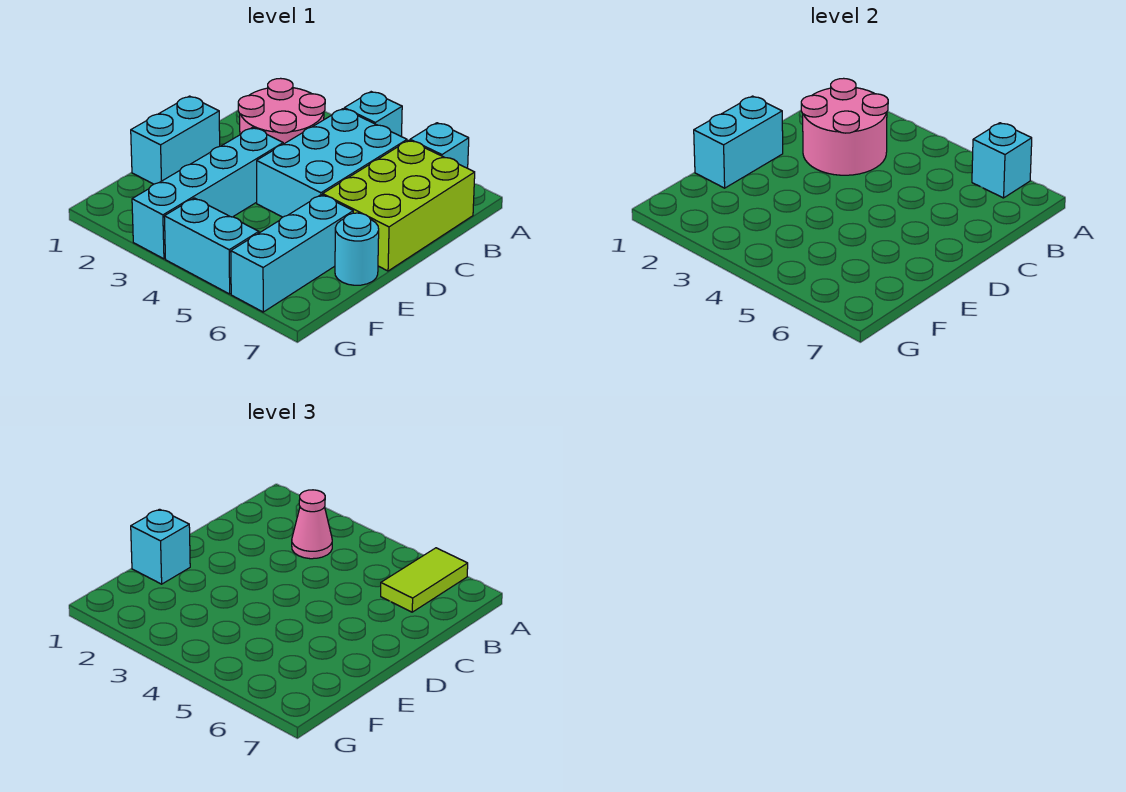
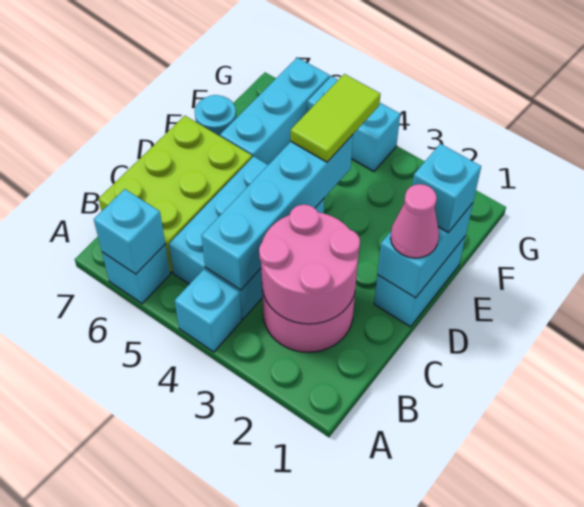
lime tile A6:B6 level 3 -> lime tile E4:F4 level 3
pink cone B3 level 3 -> pink cone D1 level 3
cyan brick D3:G3 level 1 -> cyan brick B4:E4 level 2

